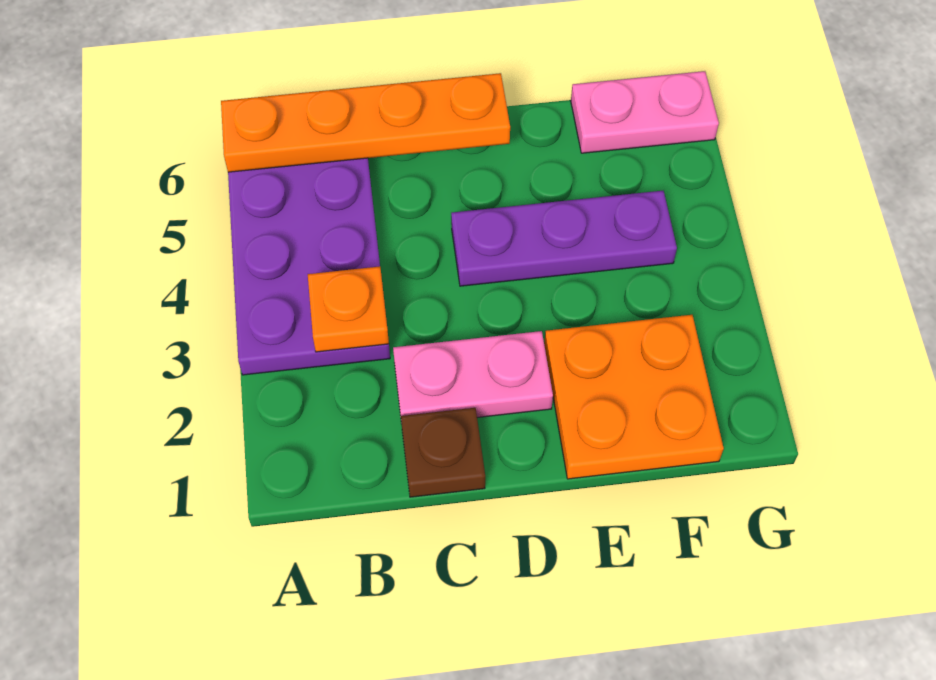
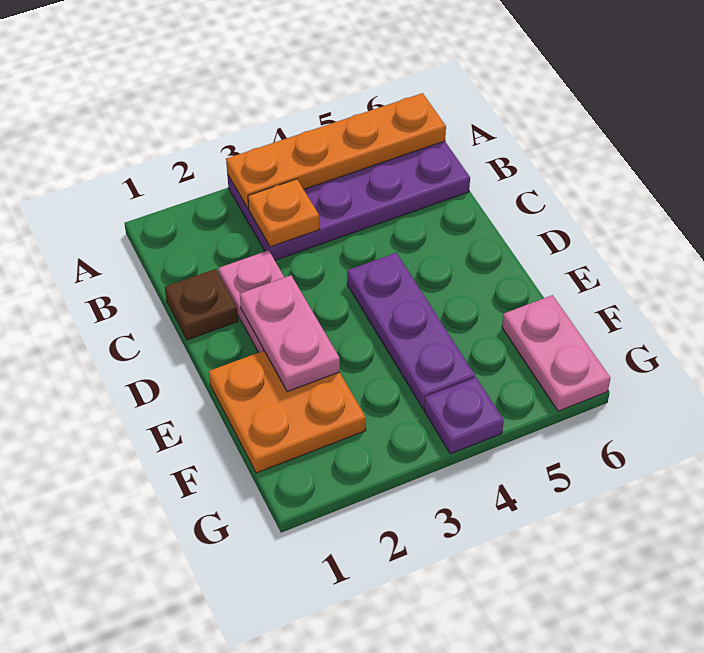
orange plate A6:D6 level 2 -> orange plate A3:A6 level 2
none -> pink plate D2:E2 level 2
none -> purple plate G4 level 1

